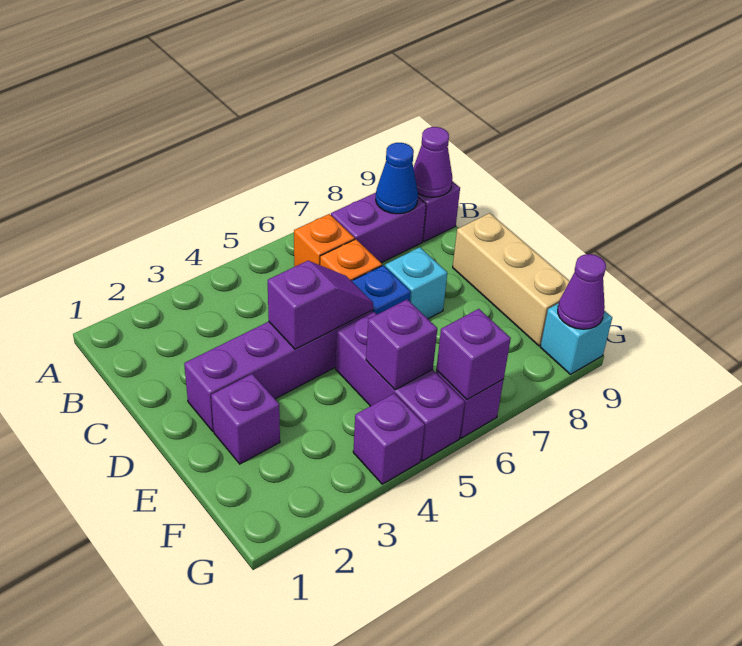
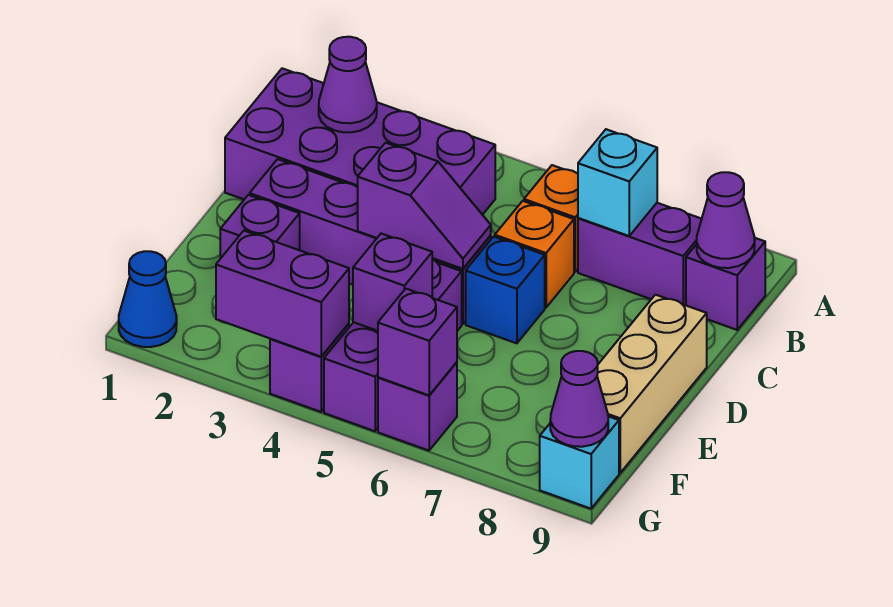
none -> purple brick B1:C4 level 1
none -> purple cone B2 level 2
blue cone B8 level 2 -> blue cone G1 level 1
cyan brick D7 level 1 -> cyan brick B7 level 2
none -> purple brick G3:G4 level 2

